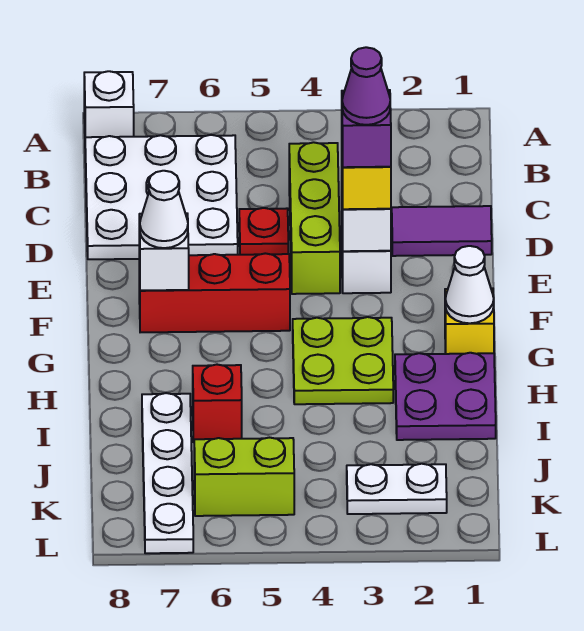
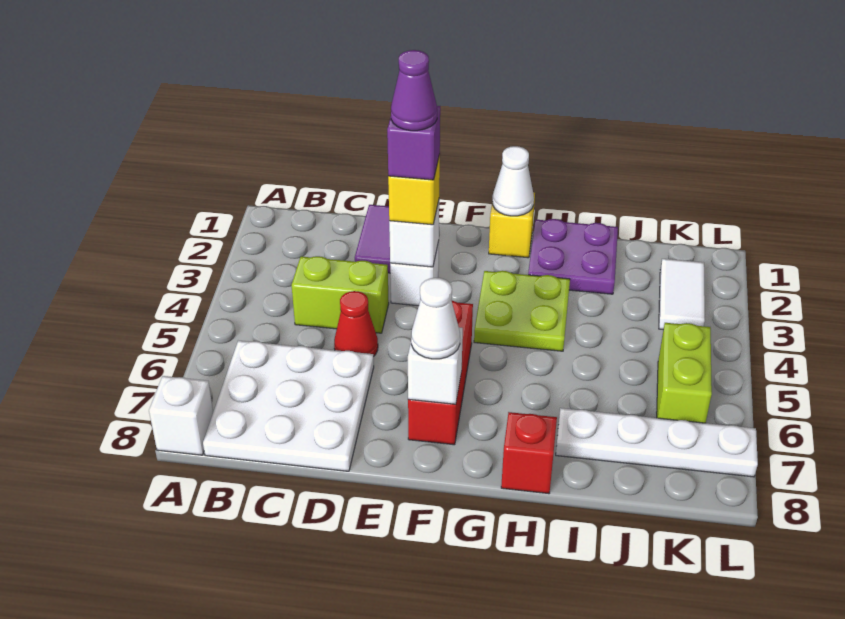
lime brick C4:E4 level 1 -> lime brick C4:D4 level 1
red plate D5 level 1 -> red cone D5 level 1
red brick I6 level 1 -> red brick H8 level 1
white plate K2:K3 level 1 -> white tile K2:K3 level 1

